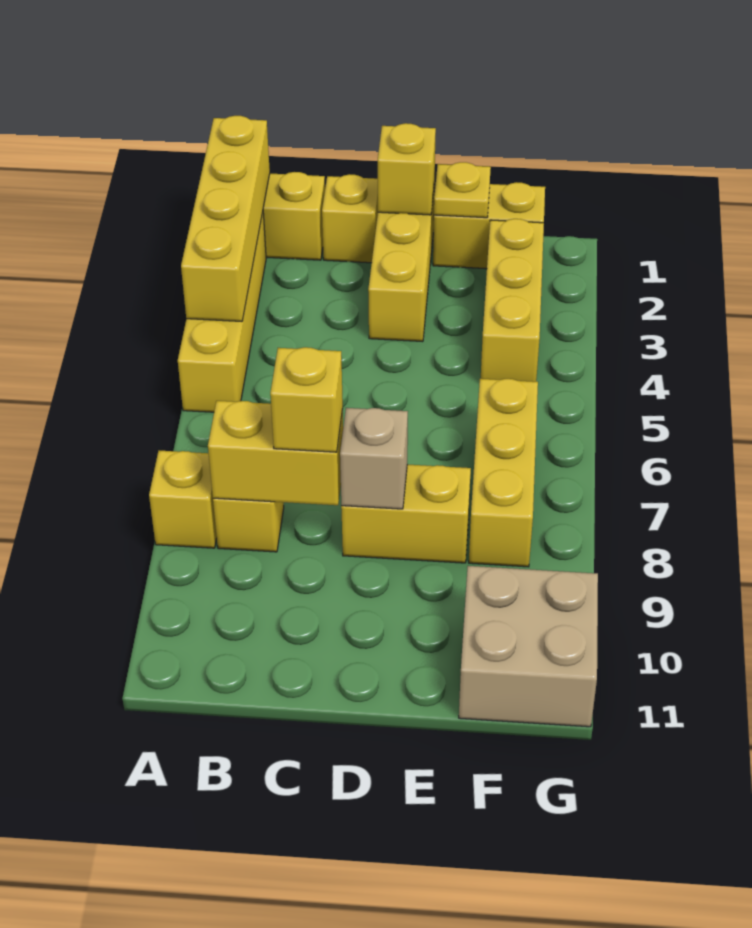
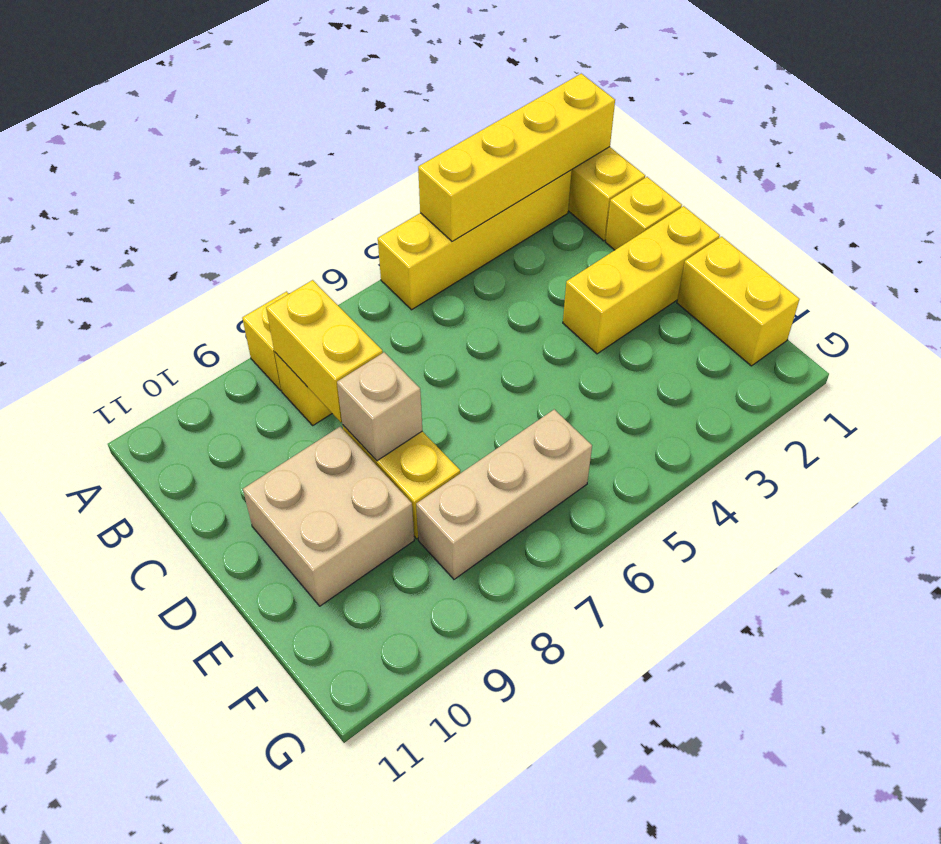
yellow brick C8 level 3 -> none
yellow brick D1 level 2 -> none
yellow plate E1 level 2 -> none
yellow brick F2:F4 level 1 -> none
yellow brick F6:F8 level 1 -> tan brick F6:F8 level 1
tan brick F10:G11 level 1 -> tan brick D9:E10 level 1

